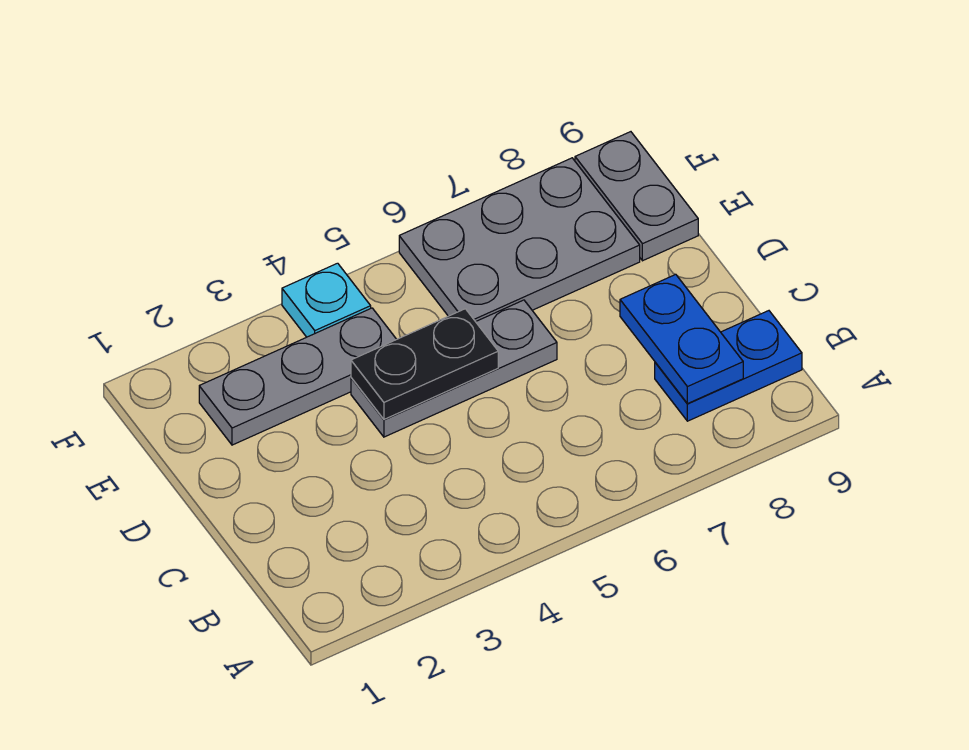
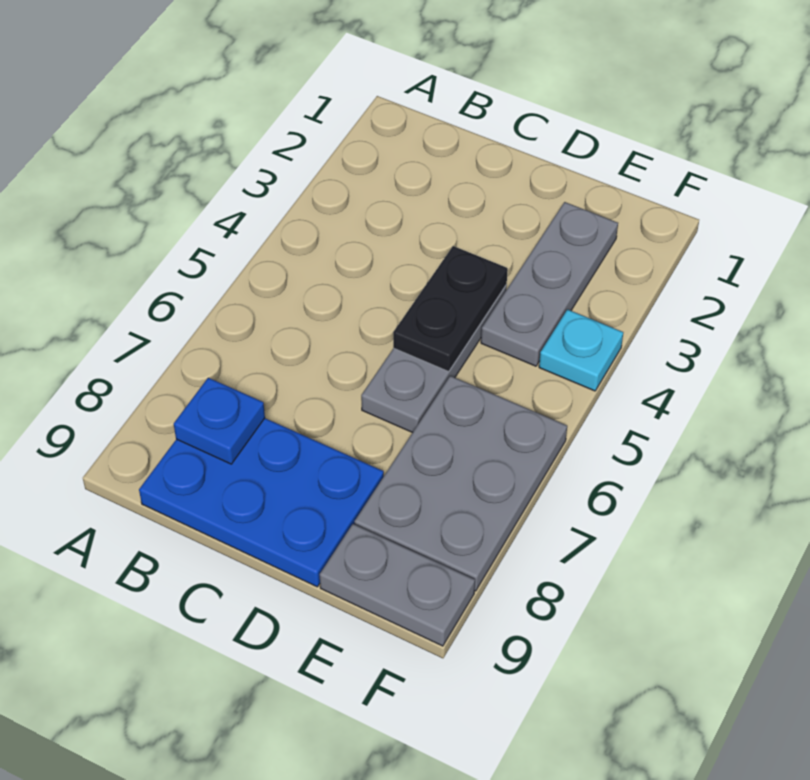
blue plate B8:B9 level 1 -> blue plate B8:D9 level 1
blue plate B8:C8 level 2 -> blue plate B8 level 2

